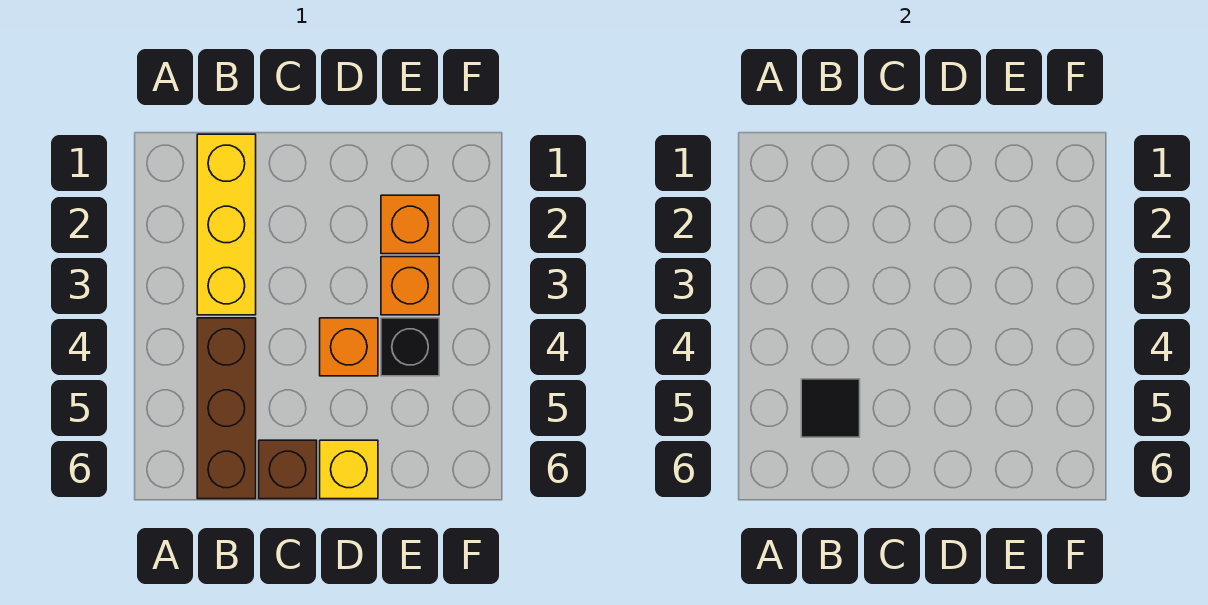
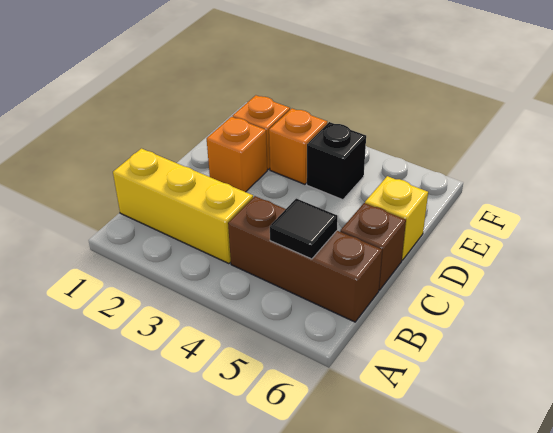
orange brick D4 level 1 -> orange brick D2 level 1

